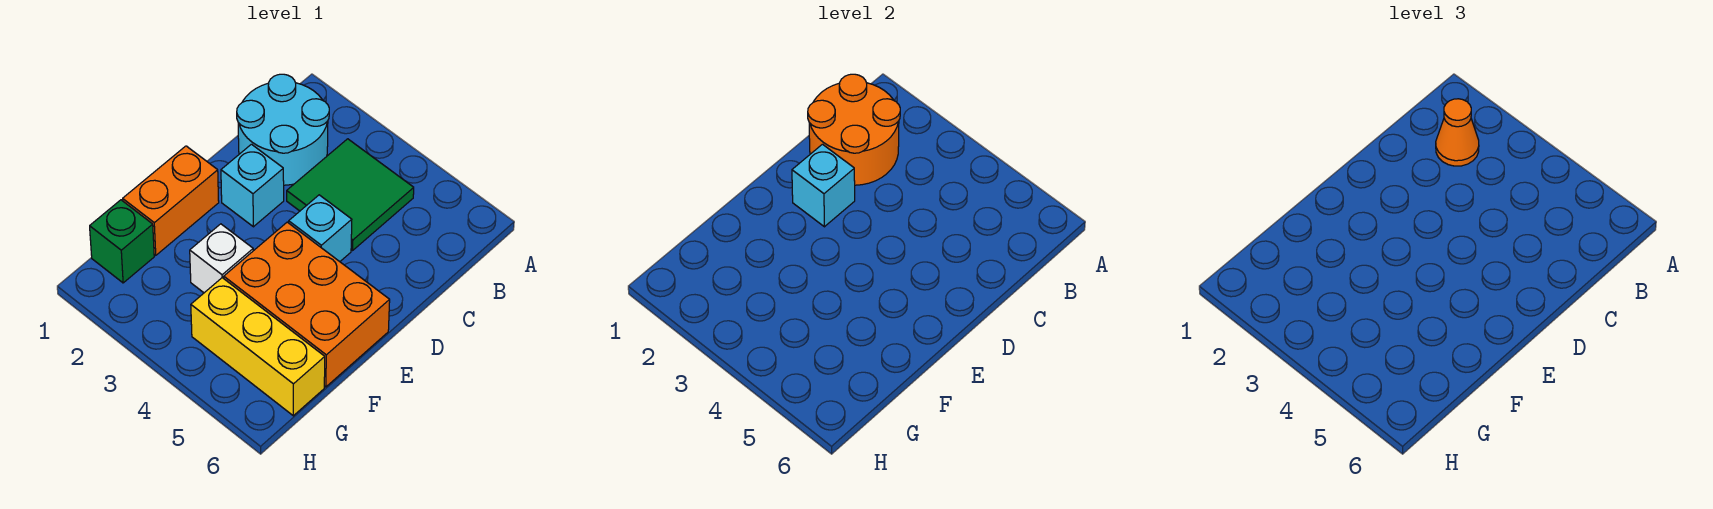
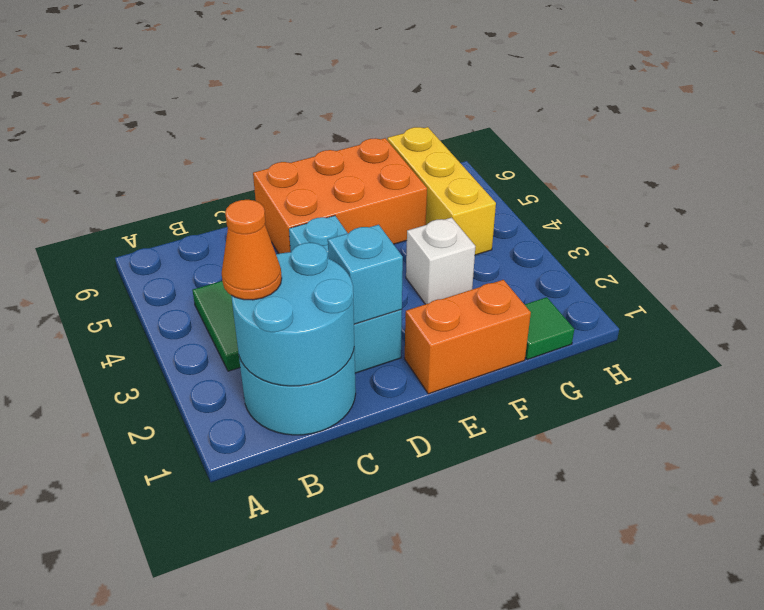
orange round brick B1:C2 level 2 -> cyan round brick B1:C2 level 2
orange brick E4:F6 level 1 -> orange brick D5:F6 level 1
green brick G1 level 1 -> green tile G1 level 1

